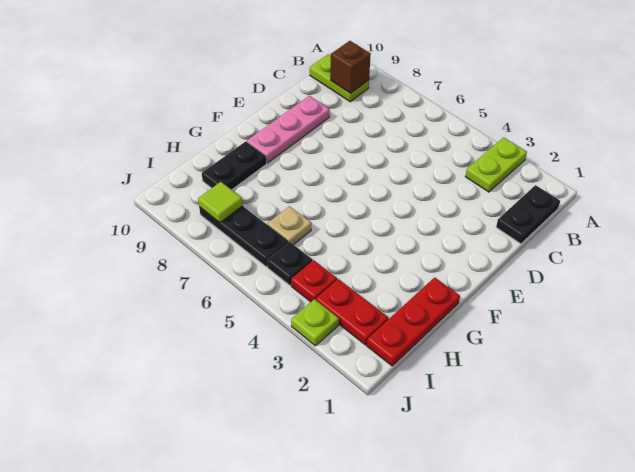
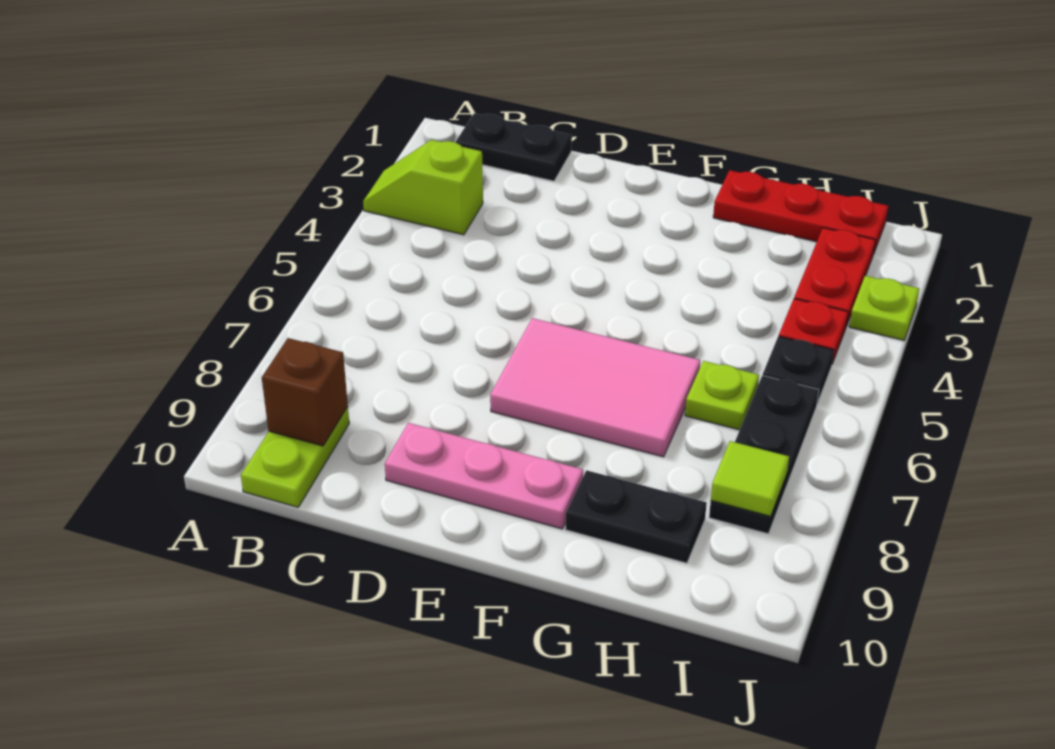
lime plate A3:B3 level 1 -> lime slope A3:B3 level 1 top B
none -> pink tile E6:G7 level 1
tan plate H6 level 1 -> lime plate H6 level 1

